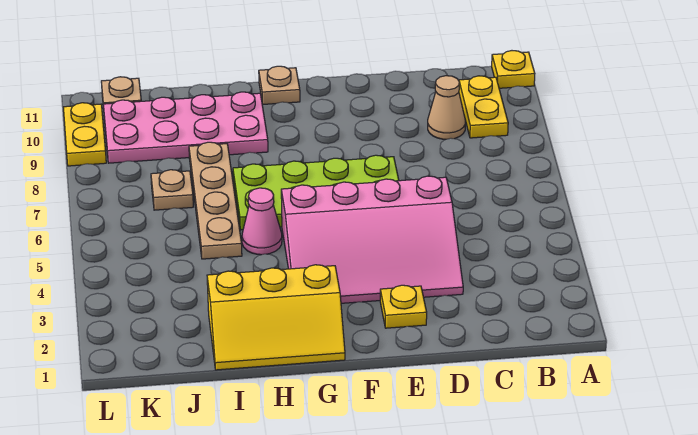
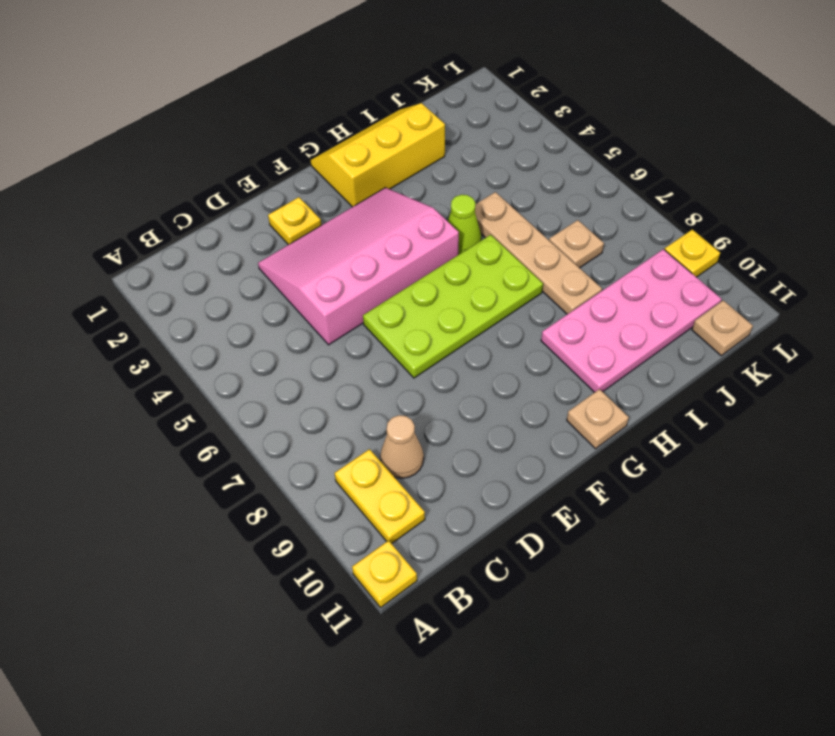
pink cone H5 level 1 -> lime cone H5 level 1
yellow plate L9:L10 level 1 -> yellow plate L9 level 1

